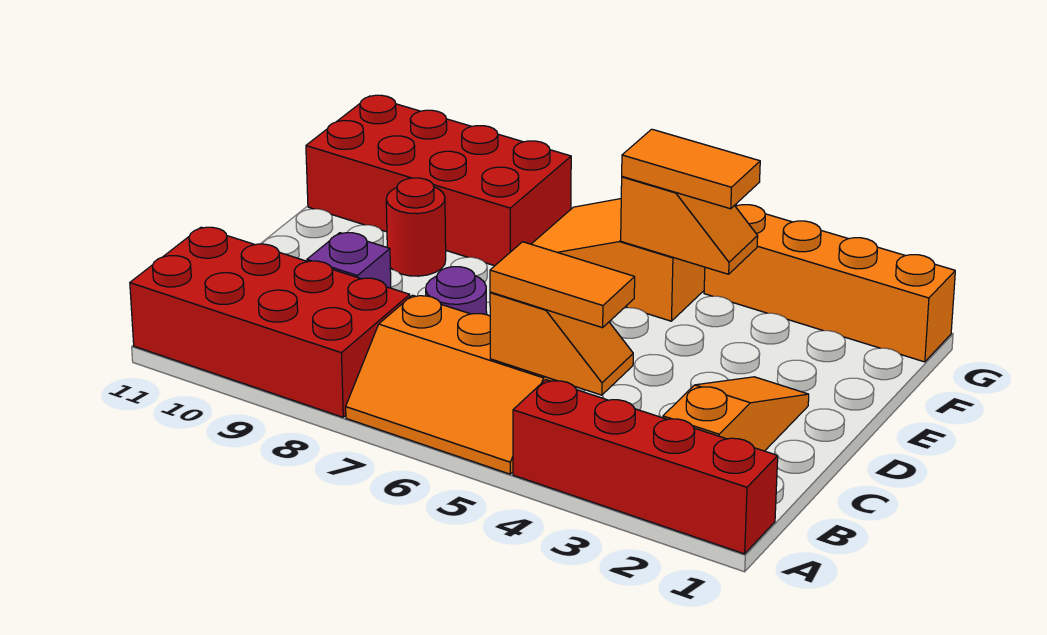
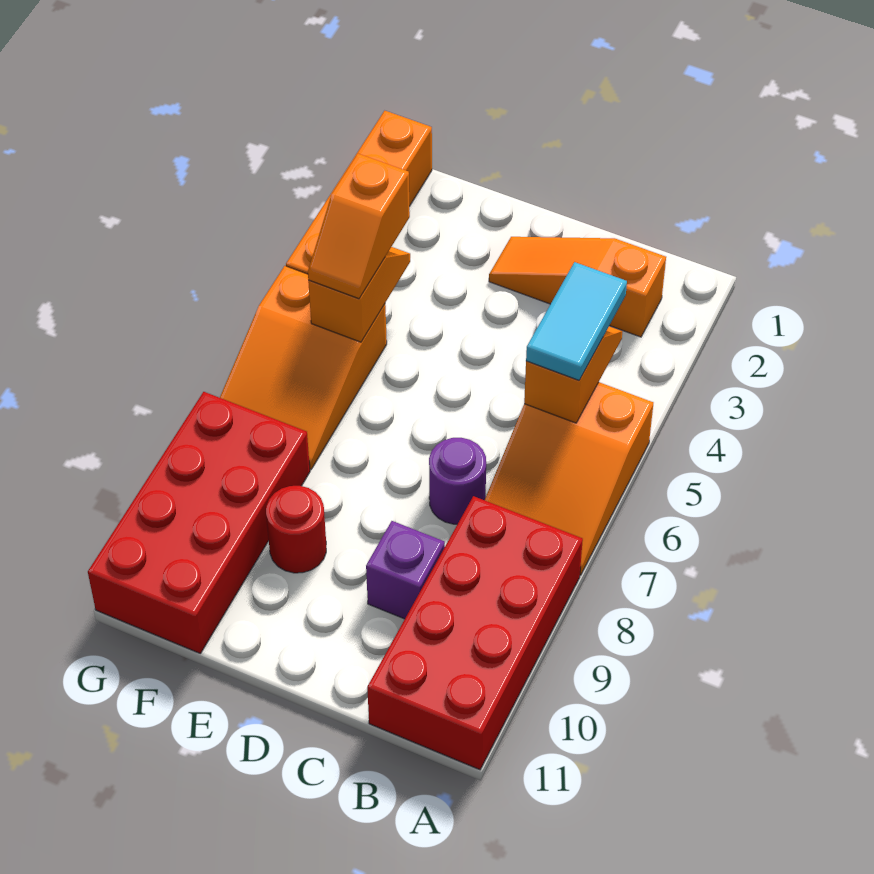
red brick A1:A4 level 1 -> none
orange slope A5:B7 level 1 top B -> orange slope A5:B7 level 1 top 5
orange tile B4:B5 level 3 -> cyan tile B4:B5 level 3
orange tile F4:F5 level 3 -> orange slope F4:F5 level 3 top 4

